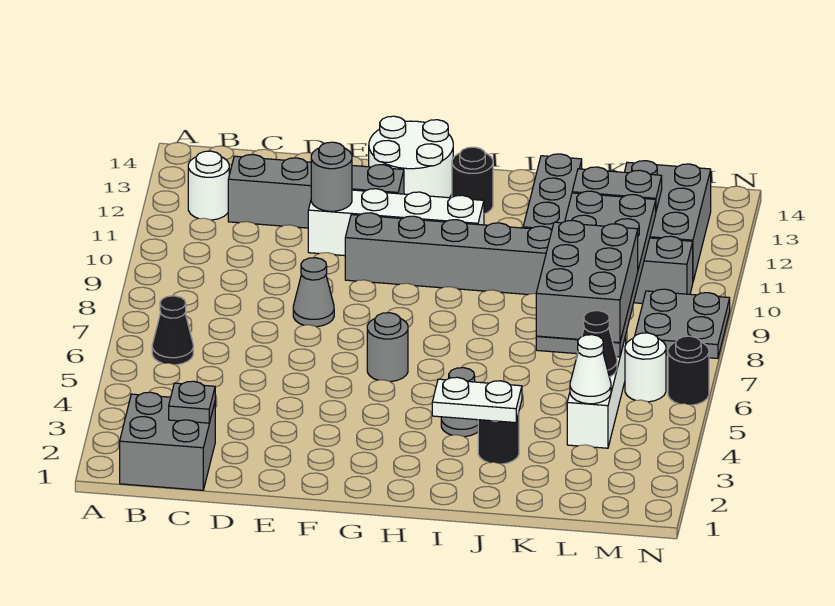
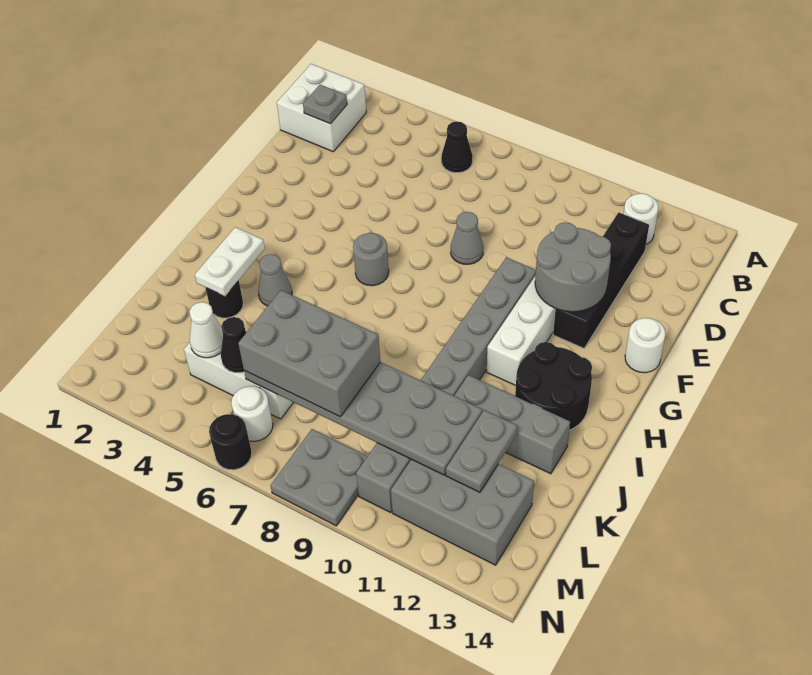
grey brick B1:C2 level 1 -> white brick B1:C2 level 1
grey brick C12:F12 level 1 -> black brick C12:F12 level 1
grey round brick E11 level 2 -> grey round brick E11:F12 level 2
white round brick F13:G14 level 1 -> white round brick F14 level 1
black round brick H13 level 1 -> black round brick H12:I13 level 1

